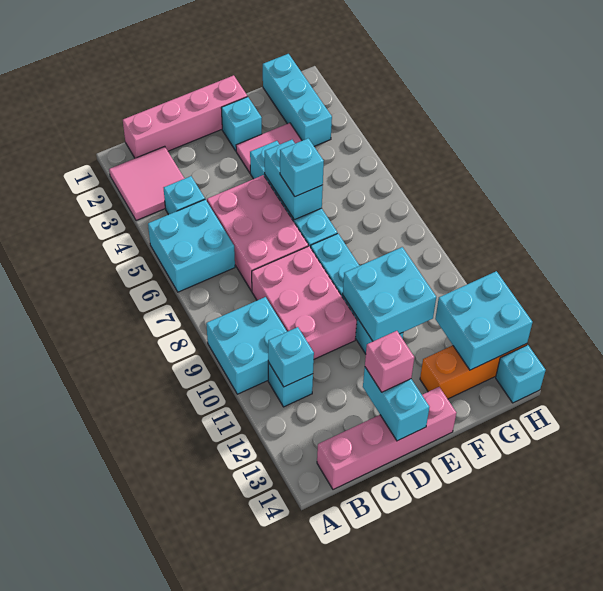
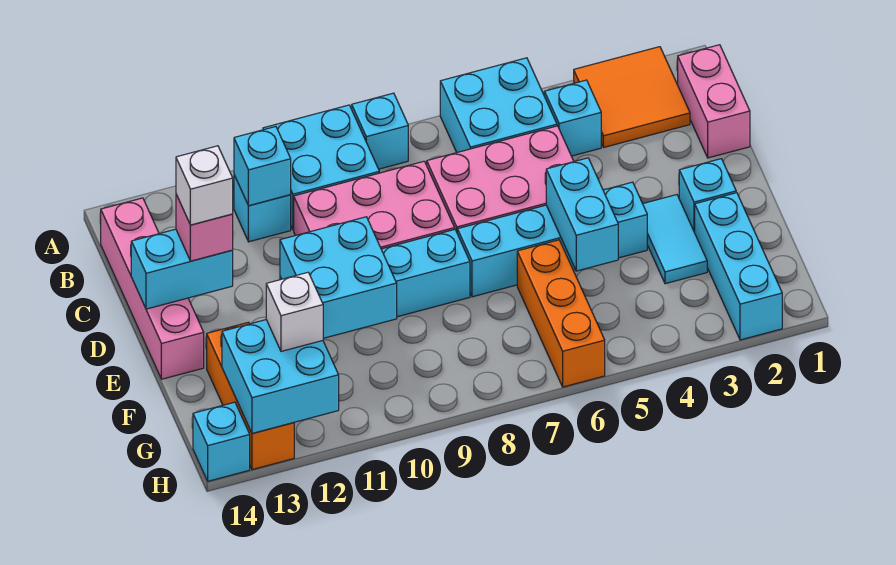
pink tile A2:B3 level 1 -> orange tile A2:B3 level 1
pink brick B1:E1 level 1 -> pink brick B1:C1 level 1
none -> white brick D13 level 4
pink tile E3:F3 level 1 -> cyan tile E3:F3 level 1
cyan brick E5:E6 level 2 -> cyan brick E5:F5 level 2
cyan brick E6 level 3 -> cyan brick A8 level 1
none -> orange brick F6:H6 level 1
cyan brick G1:G3 level 1 -> cyan brick F2:H2 level 1
none -> white brick G12 level 3

